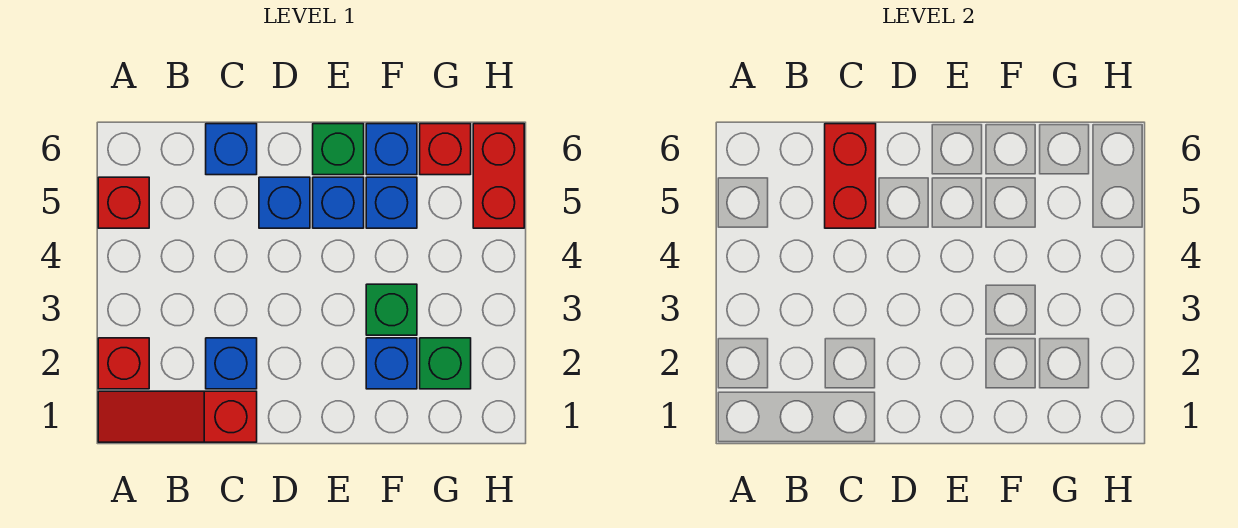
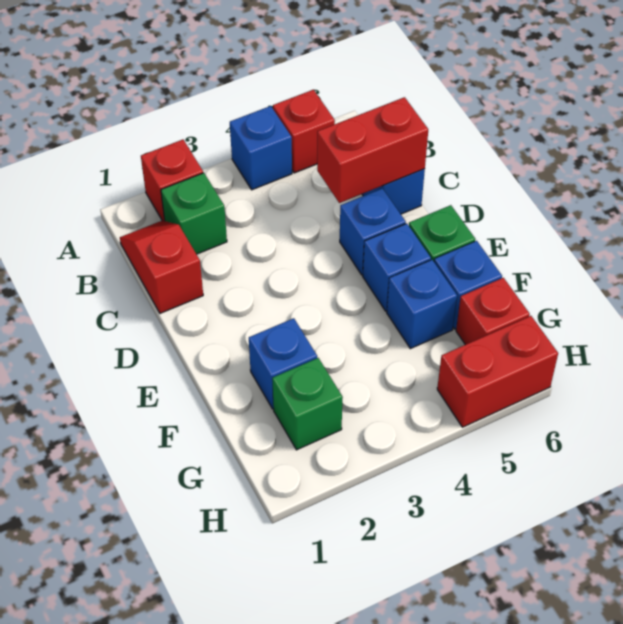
red slope A1:C1 level 1 top C -> red slope B1:C1 level 1 top C
blue brick C2 level 1 -> blue brick A4 level 1
green brick F3 level 1 -> green brick B2 level 1

